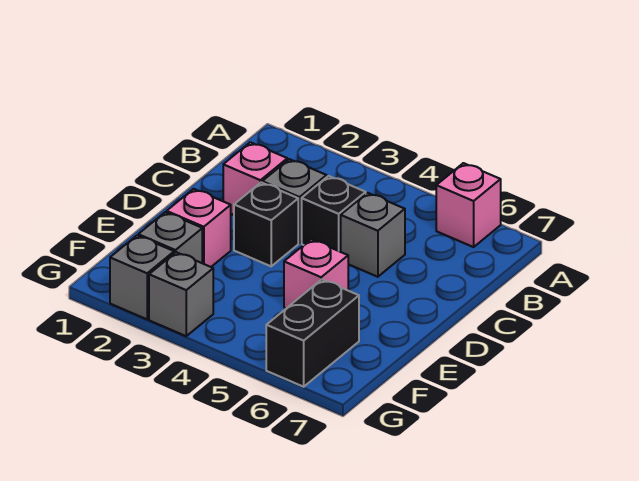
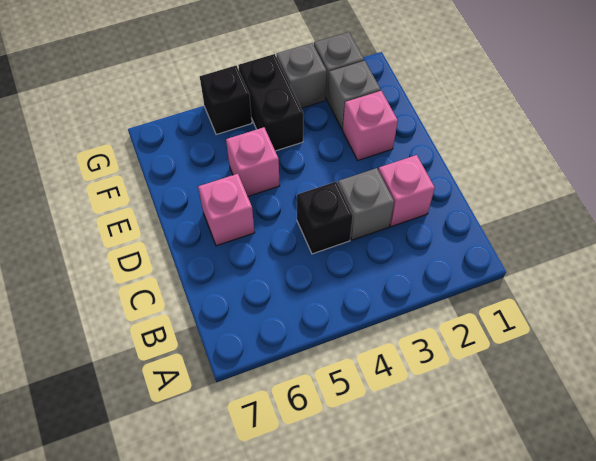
pink brick A6 level 1 -> pink brick D6 level 1
grey brick C5 level 1 -> none
black brick D3 level 1 -> black brick G5 level 1
black brick F6:G6 level 1 -> black brick F4:G4 level 1

